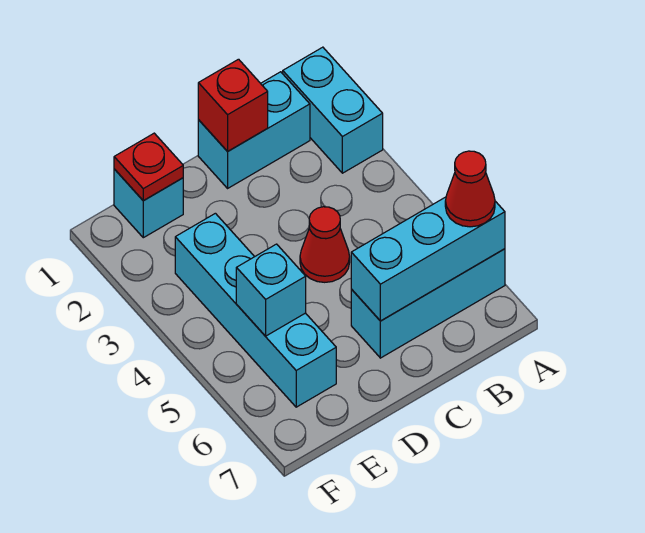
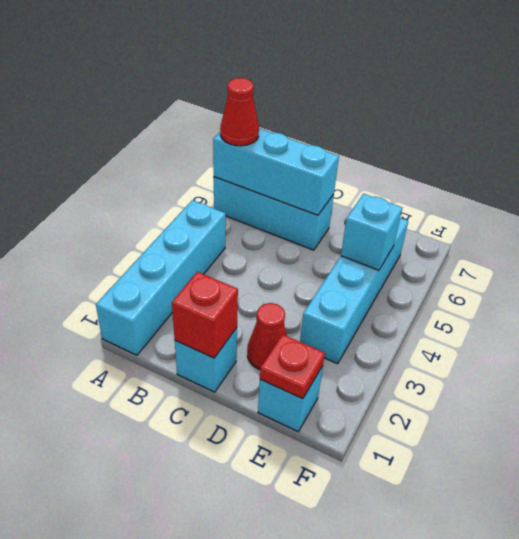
cyan brick A1:A2 level 1 -> cyan brick A1:A4 level 1
cyan brick B1:C1 level 1 -> cyan brick C1 level 1
red cone C4 level 1 -> red cone D2 level 1

